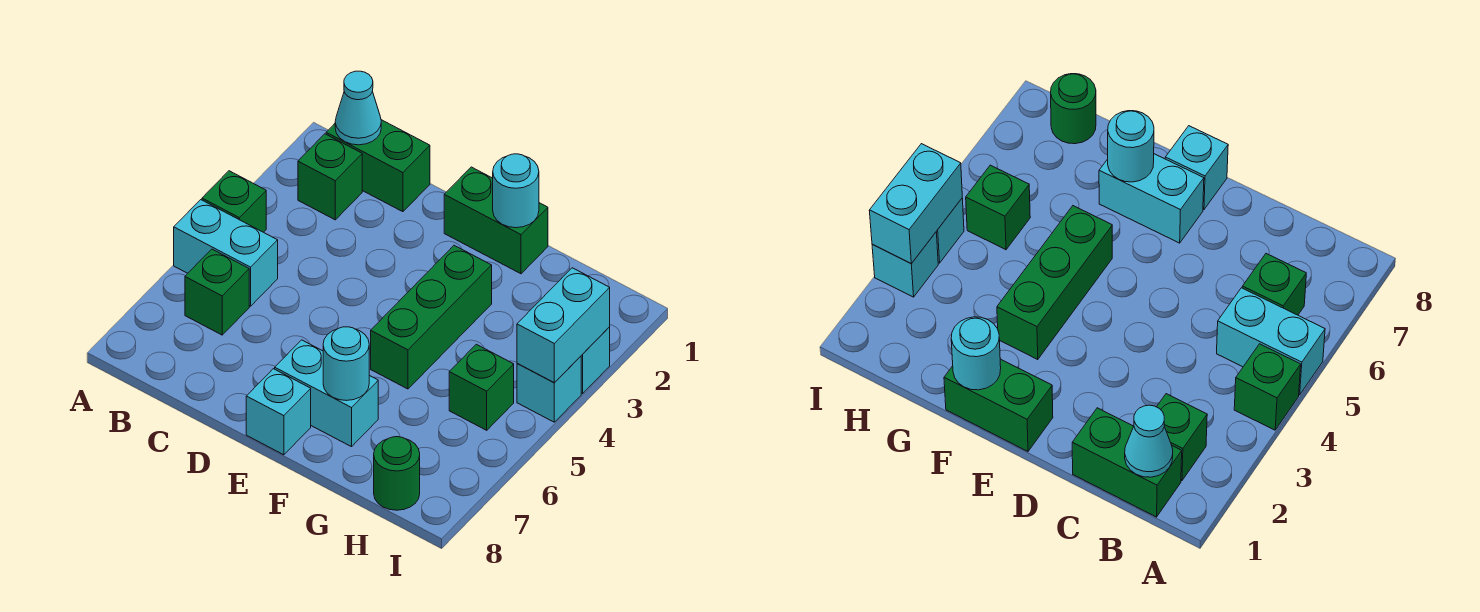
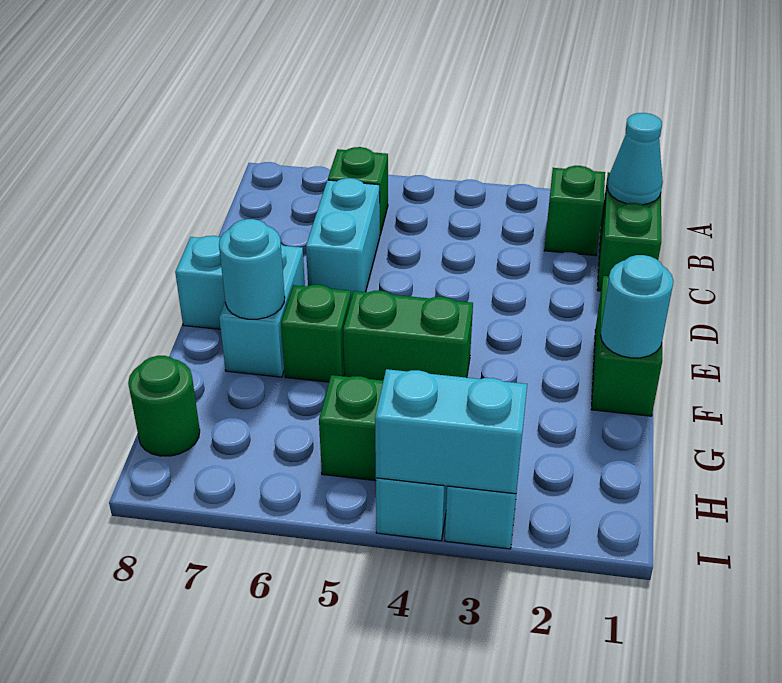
green brick A4 level 1 -> green brick F6 level 1
cyan brick A5:B5 level 1 -> cyan brick C6:D6 level 1
green brick F3:F5 level 1 -> green brick F4:F5 level 1

